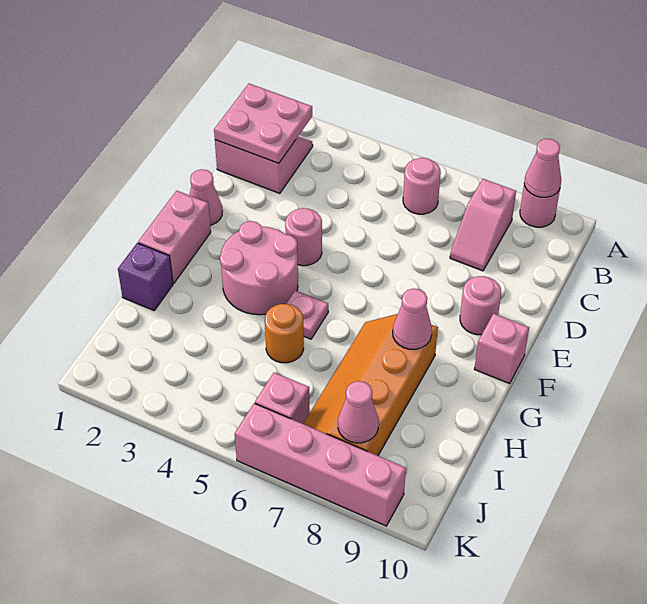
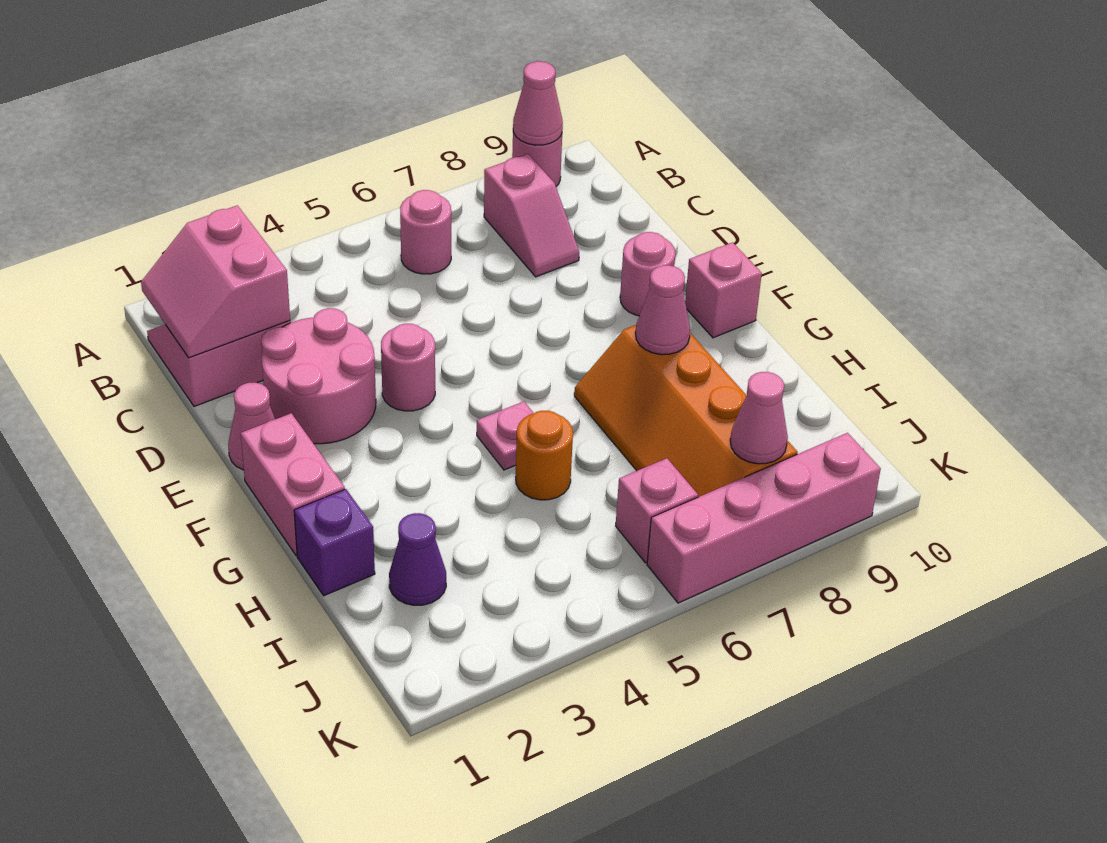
pink plate B1:C2 level 2 -> pink slope B1:C2 level 2 top 2
pink round brick F3:G4 level 1 -> pink round brick D2:E3 level 1
none -> purple cone I2 level 1

